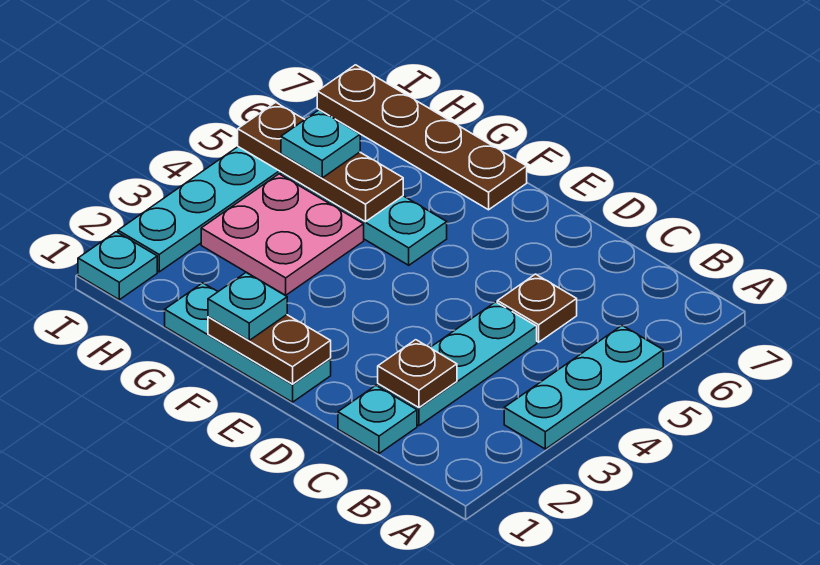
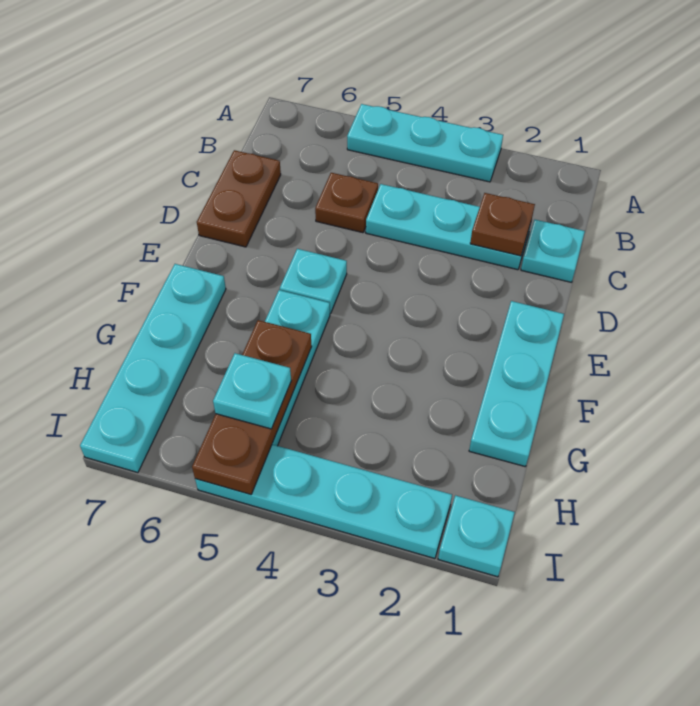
brown plate E1:F1 level 2 -> brown plate C7:D7 level 1
cyan plate F1 level 3 -> cyan plate E5 level 1
brown plate F7:I7 level 1 -> cyan plate F7:I7 level 1
pink plate G3:H4 level 1 -> none

